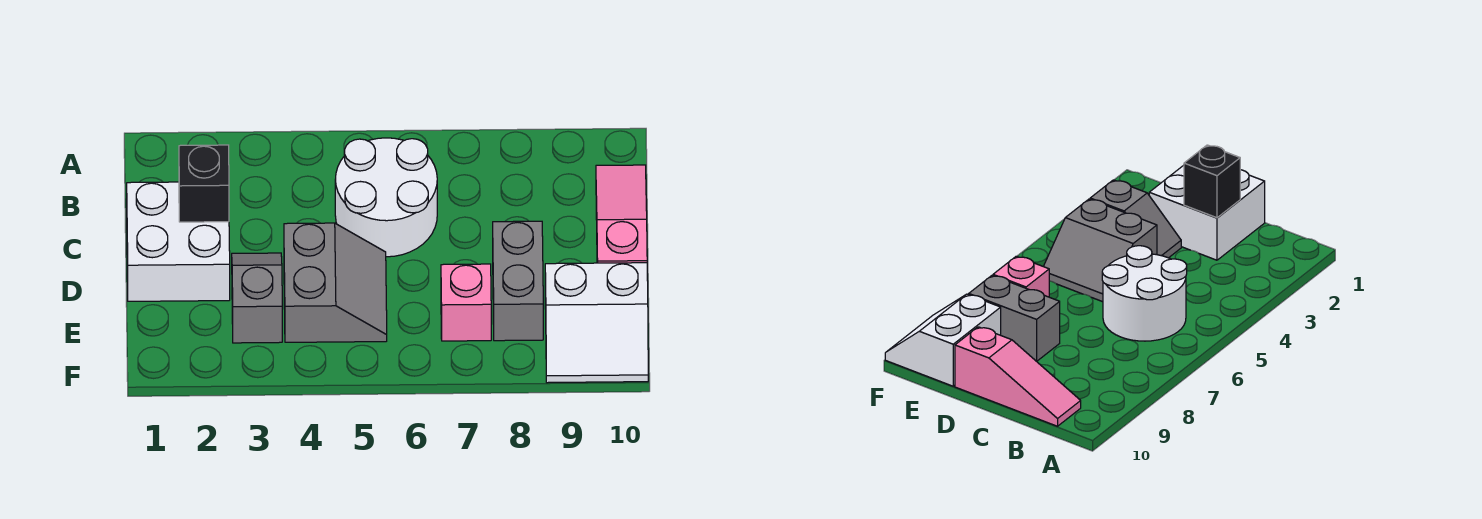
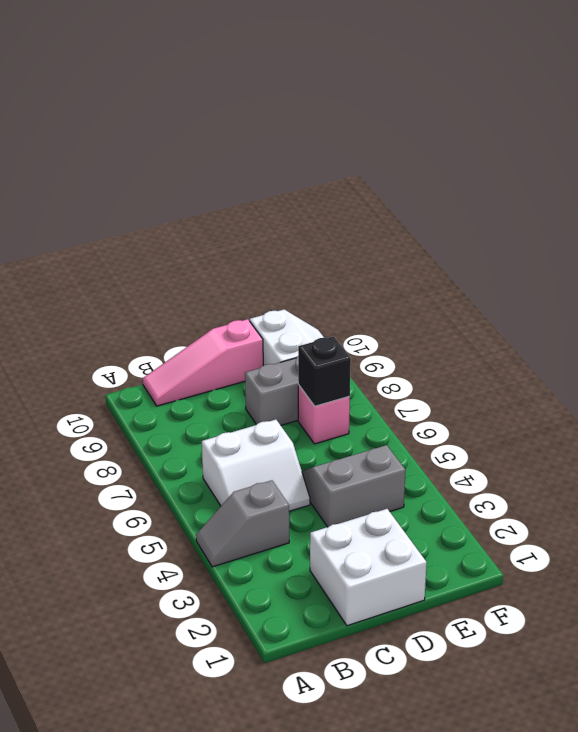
white round brick B5:C6 level 1 -> white slope B5:C6 level 1 top 6
black brick C2 level 2 -> black brick E7 level 2
grey slope D3:E3 level 1 top E -> grey slope A4:B4 level 1 top B

